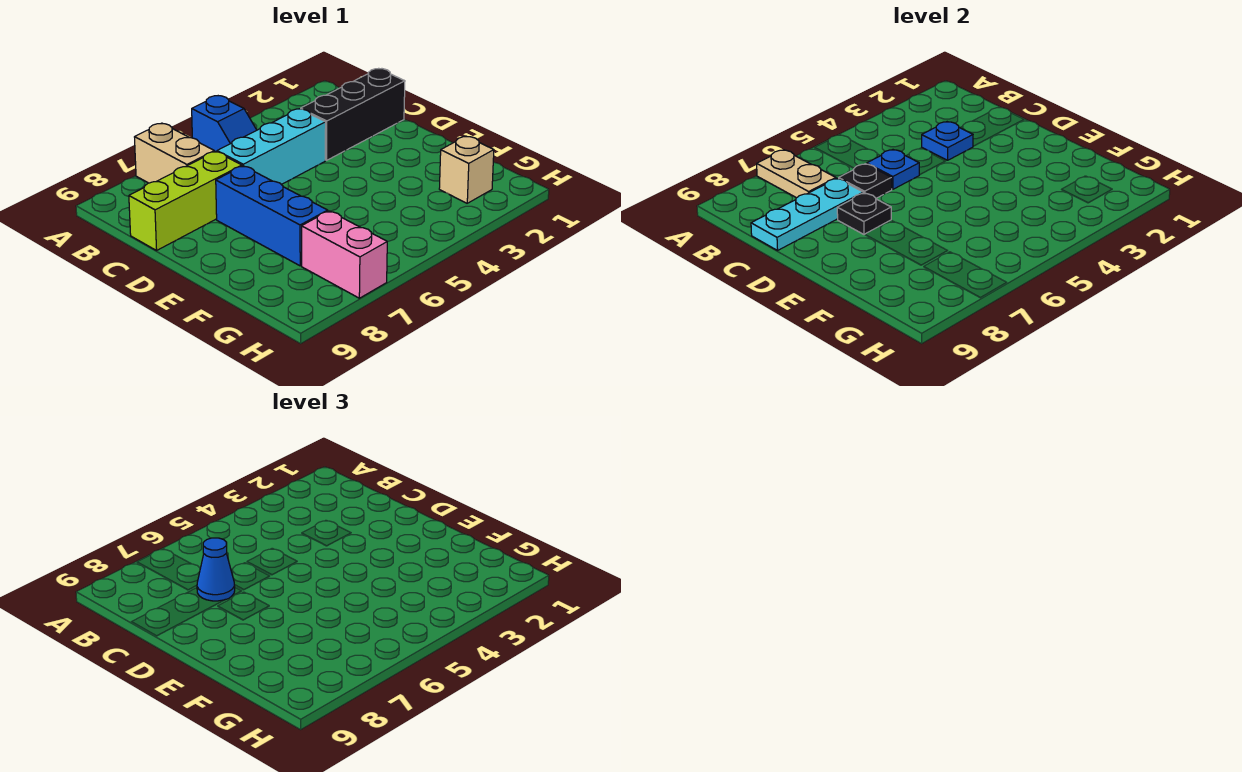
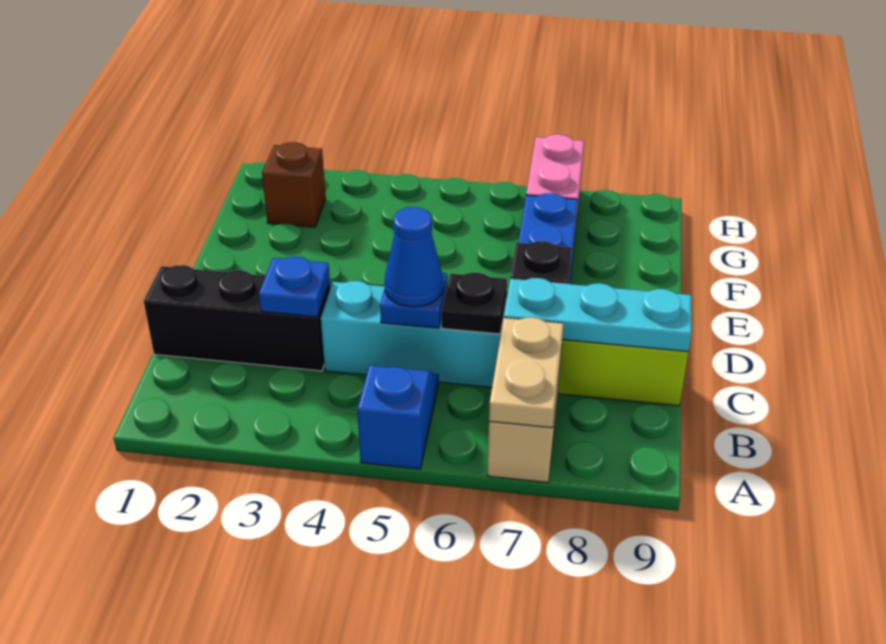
blue cone C7 level 3 -> blue cone C5 level 3
tan brick G2 level 1 -> brown brick G2 level 1

